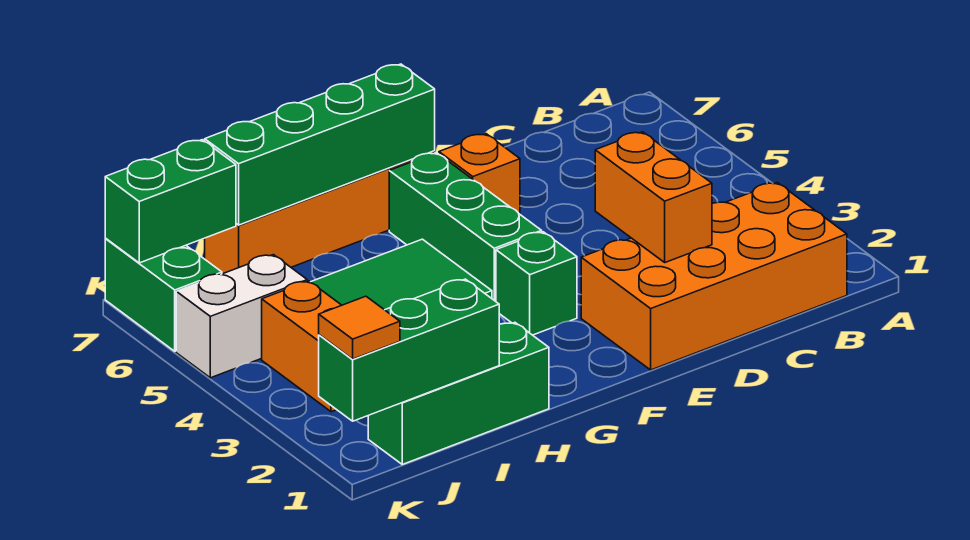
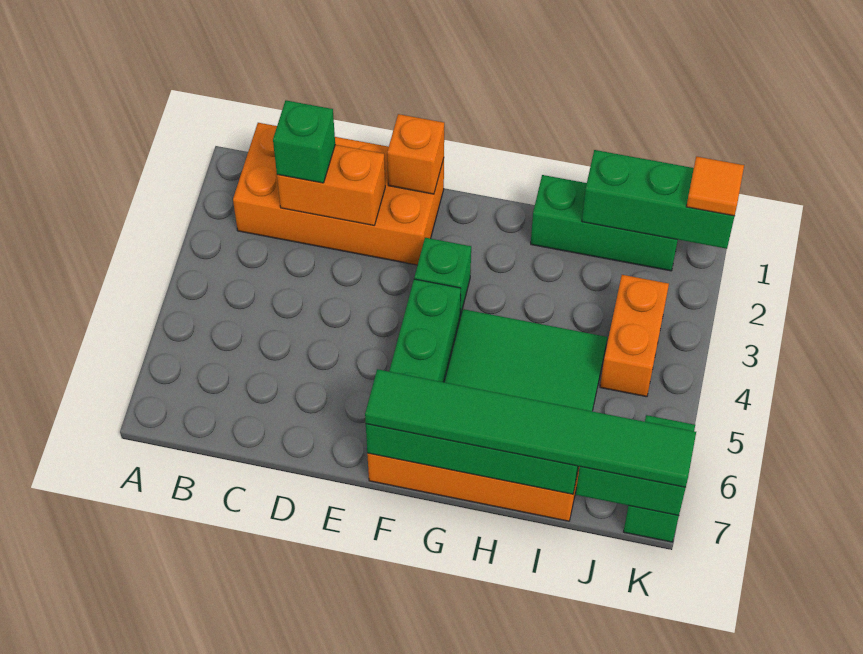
none -> green brick C2 level 3
orange brick D2:D3 level 2 -> orange brick C2:D2 level 2
orange brick E6 level 1 -> orange brick E1 level 2
none -> green tile F7:K7 level 3
white brick J5:K5 level 1 -> none

